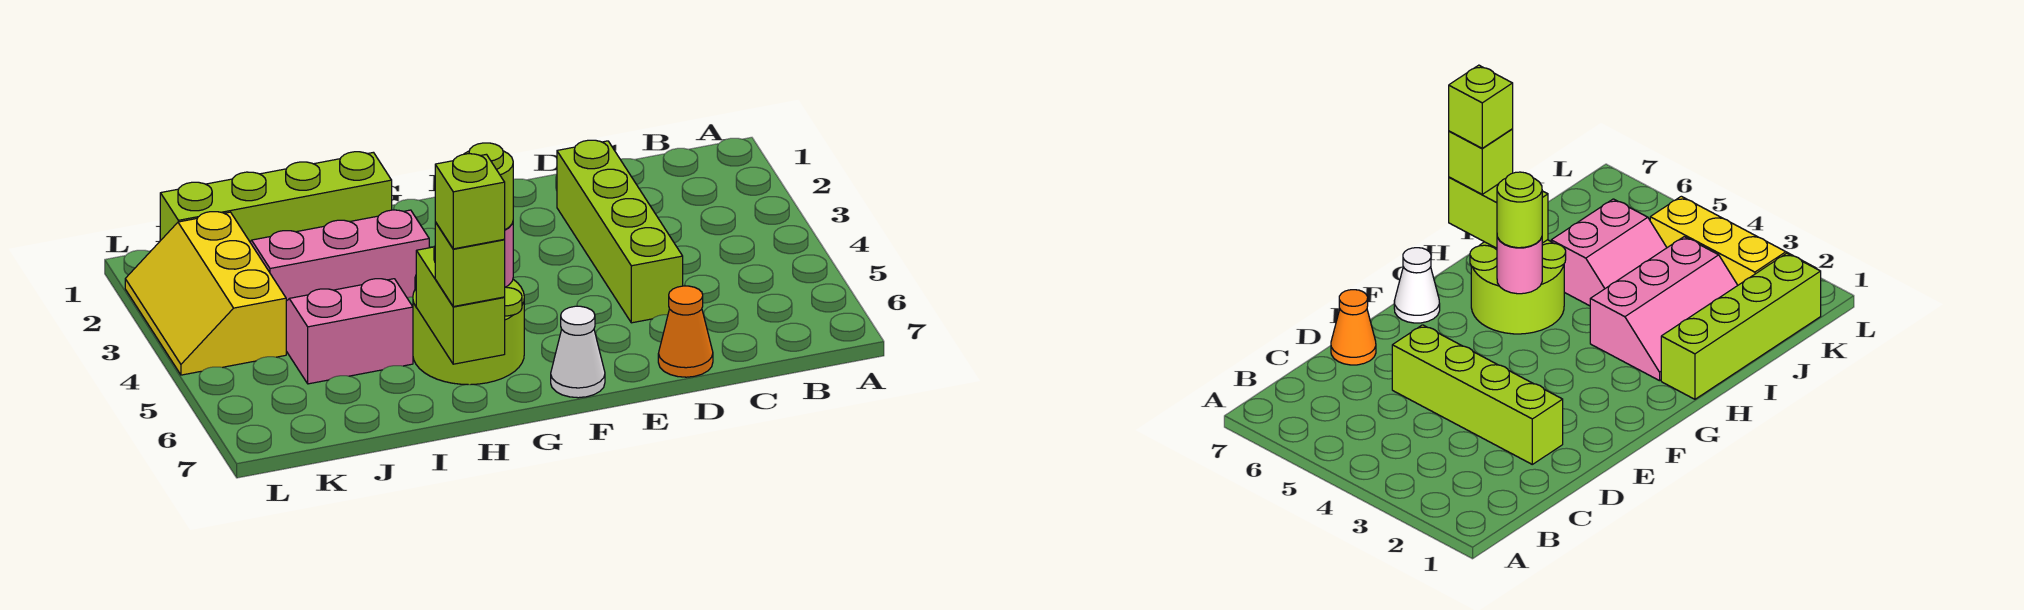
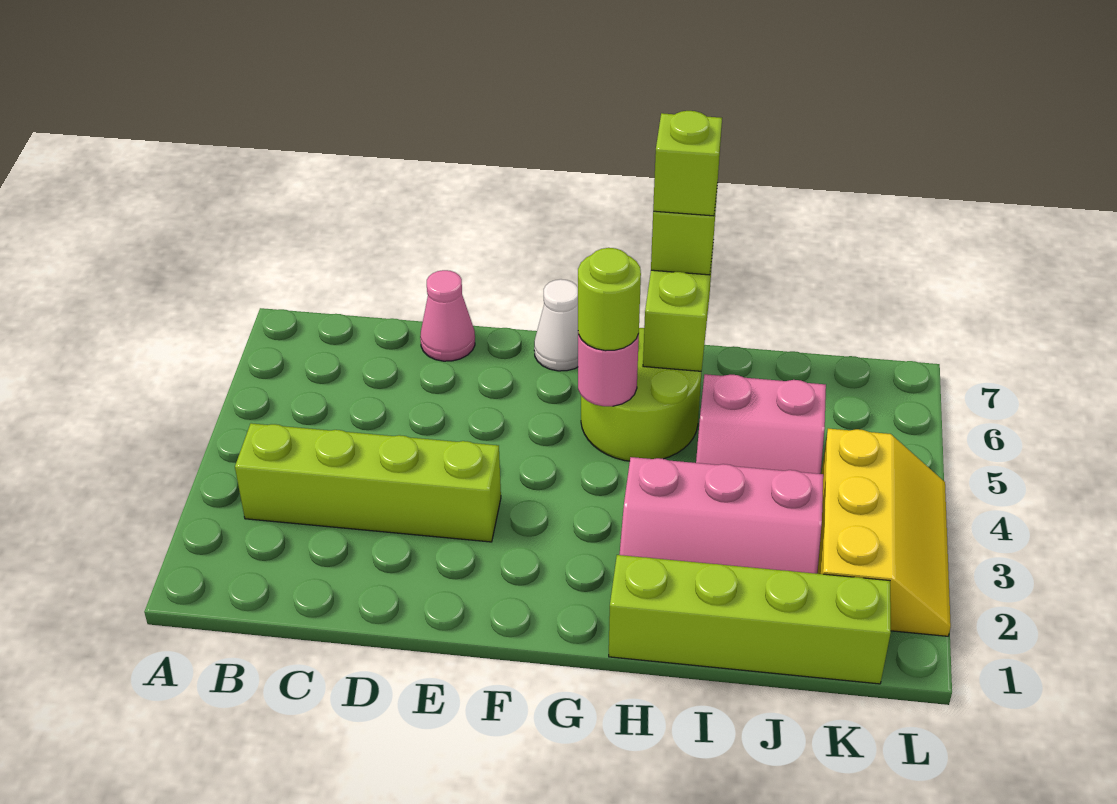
lime brick D2:D5 level 1 -> lime brick B3:E3 level 1
orange cone D7 level 1 -> pink cone D7 level 1

